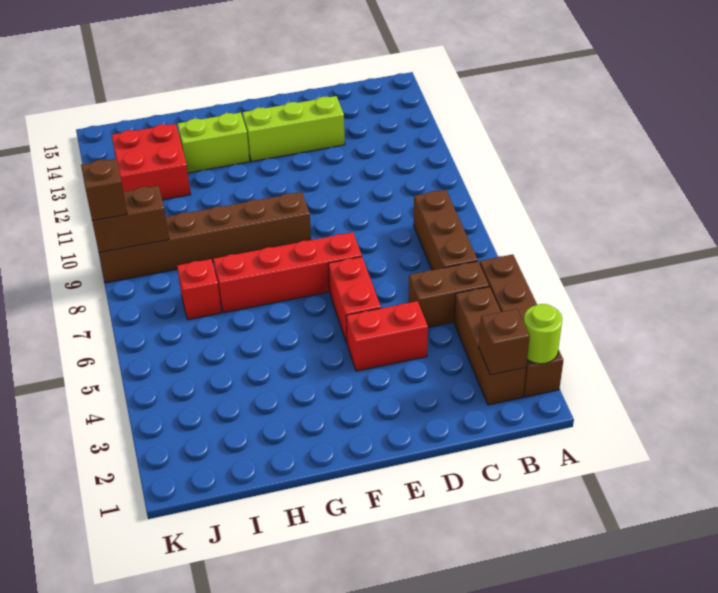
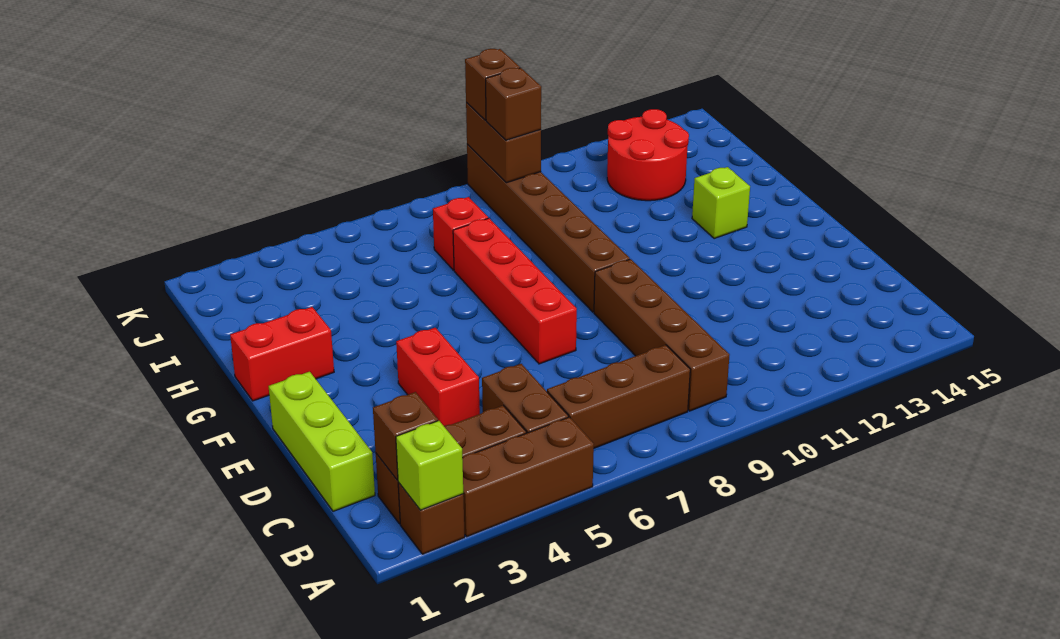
lime round brick A2 level 2 -> lime brick A2 level 2
none -> brown brick B9:E9 level 1
lime brick D13:F13 level 1 -> lime brick C1:E1 level 1
red brick E5:E6 level 1 -> red brick G1:G2 level 1
lime brick G13:H13 level 1 -> lime brick G13 level 1
red brick I12:J13 level 1 -> red round brick I12:J13 level 1
none -> brown brick J9 level 3

